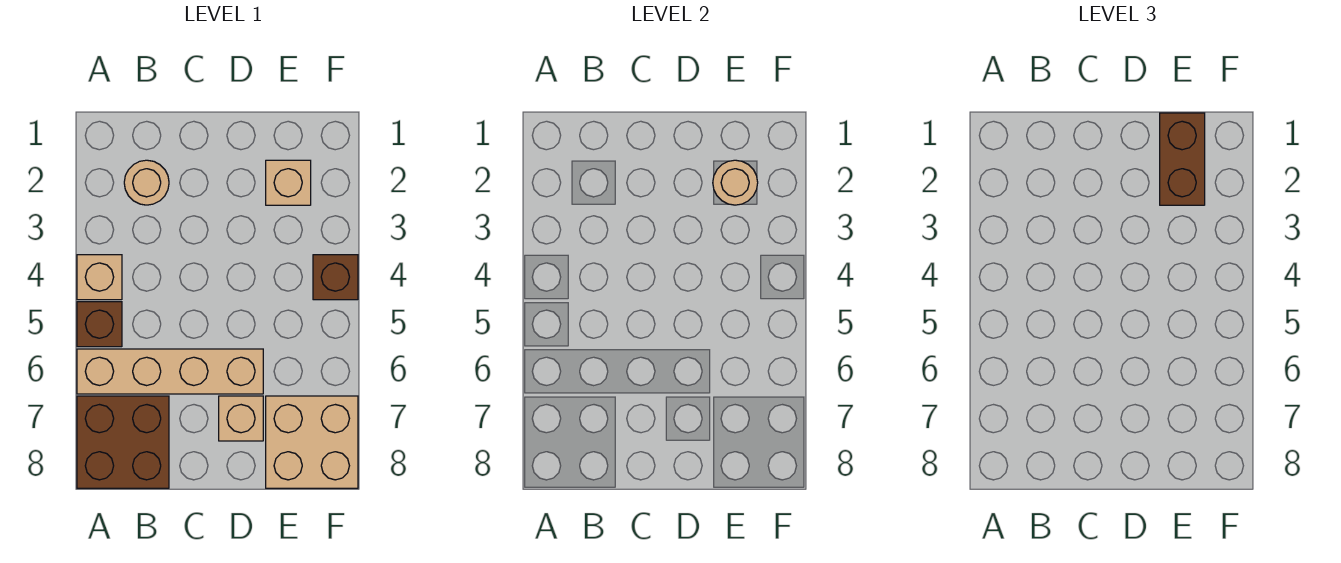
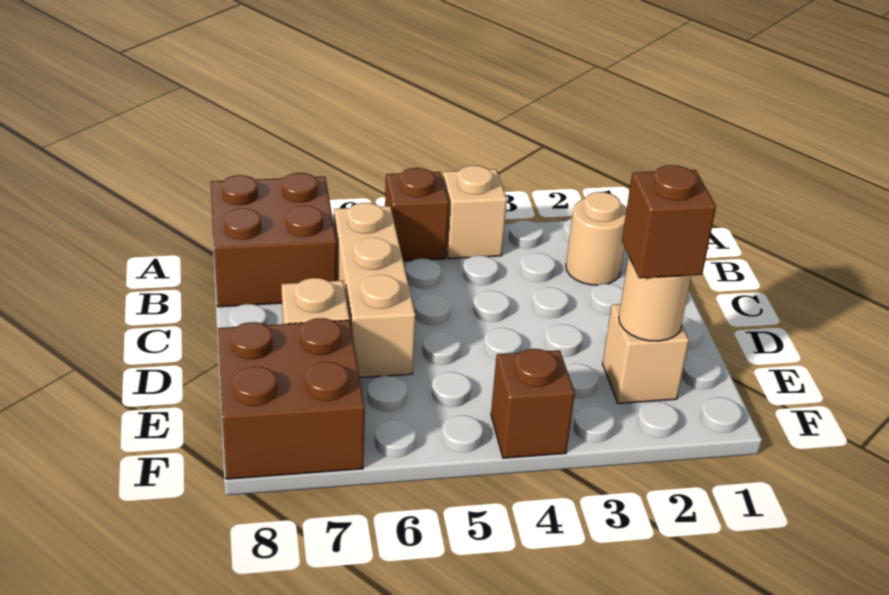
tan brick A6:D6 level 1 -> tan brick B6:D6 level 1
brown brick E1:E2 level 3 -> brown brick E2 level 3
tan brick E7:F8 level 1 -> brown brick E7:F8 level 1

